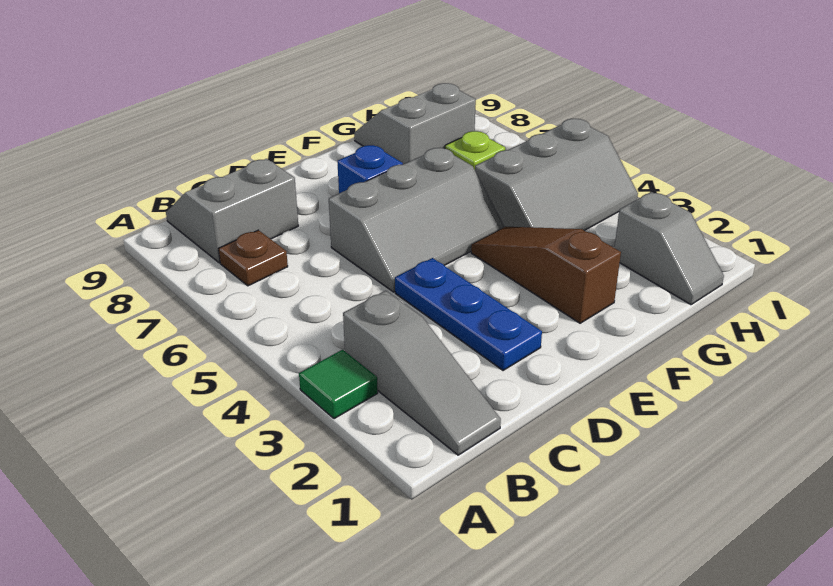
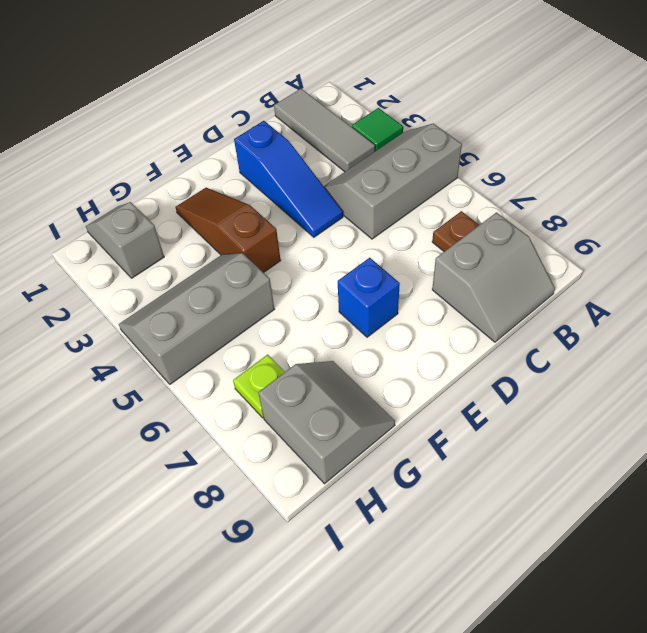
grey slope B1:B3 level 1 top 3 -> grey tile B1:B3 level 1
blue plate D2:D4 level 1 -> blue slope D2:D4 level 1 top 2
grey slope D5:F6 level 1 top 6 -> grey slope A4:C5 level 1 top 5
brown slope F2:F4 level 1 top 2 -> brown slope F2:F4 level 1 top 4
grey slope G8:H9 level 1 top 8 -> grey slope G8:H9 level 1 top H

